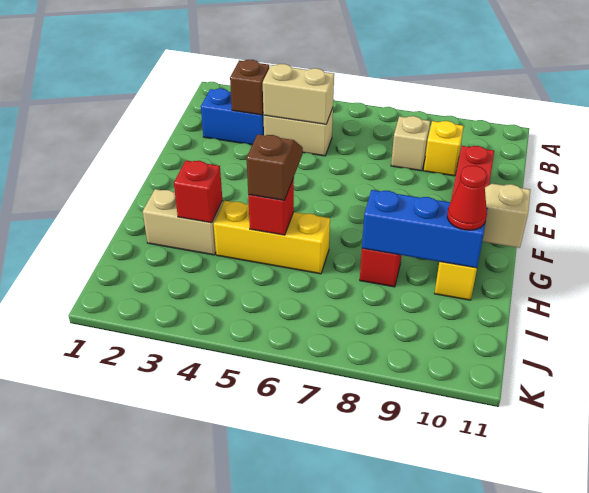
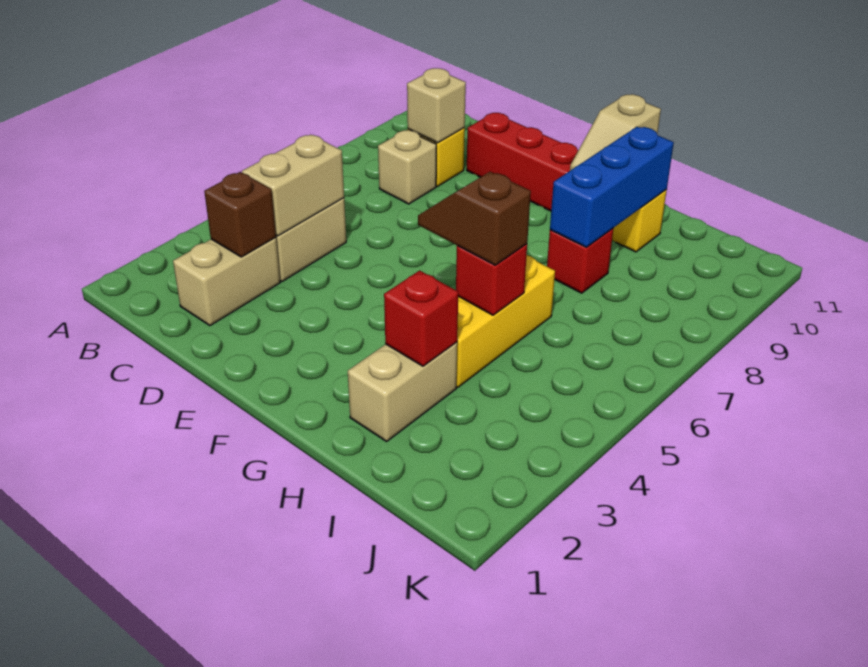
blue brick C2:C3 level 1 -> tan brick C2:C3 level 1
none -> tan brick C9 level 2
red cone H10 level 3 -> none

